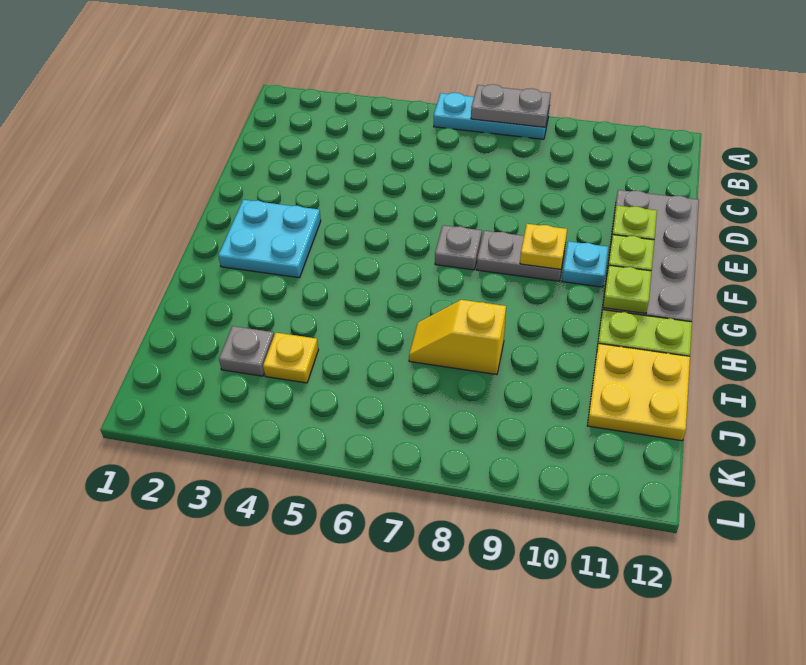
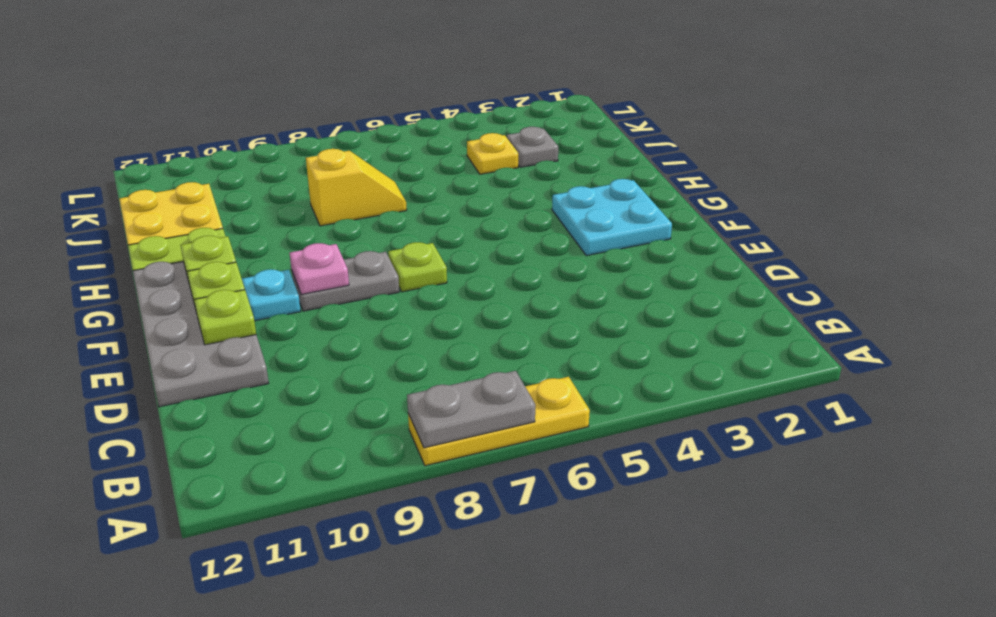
cyan plate A6:A8 level 1 -> yellow plate A6:A8 level 1
grey plate F7 level 1 -> lime plate F7 level 1
yellow plate F9 level 2 -> pink plate F9 level 2

